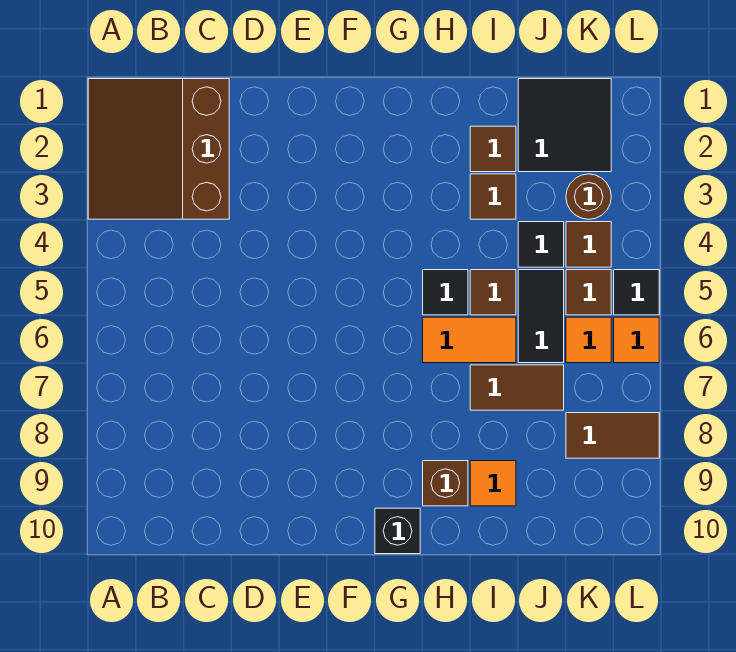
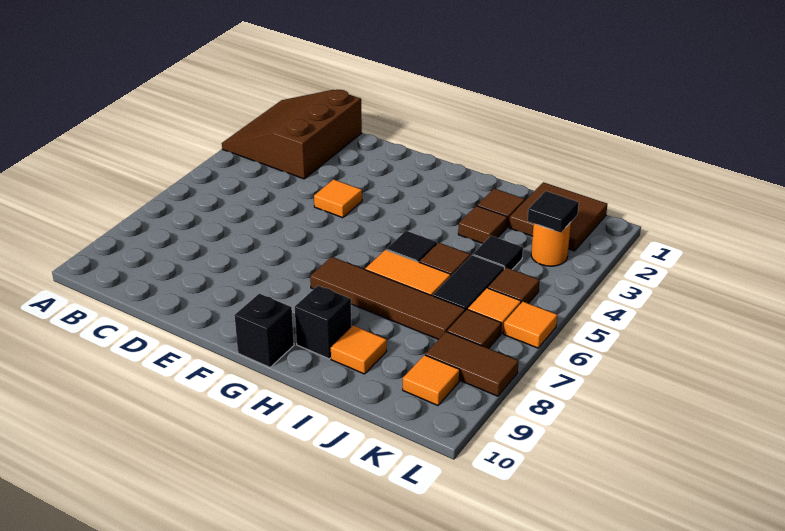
none -> orange tile E4 level 1
brown brick H9 level 1 -> black brick H9 level 1
brown tile I7:J7 level 1 -> brown tile G7:J7 level 1
black tile J1:K2 level 1 -> brown tile J1:K2 level 1
brown round brick K3 level 1 -> orange round brick K3 level 1
brown tile K4 level 1 -> brown tile K7 level 1
none -> orange tile K9 level 1
black tile L5 level 1 -> black tile K3 level 2

